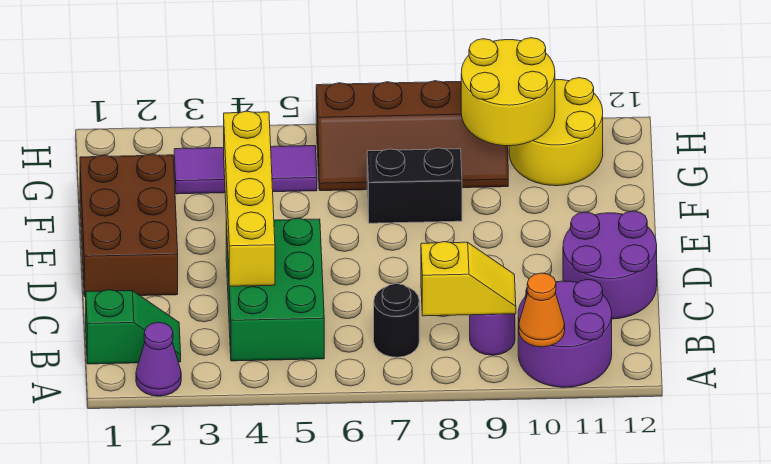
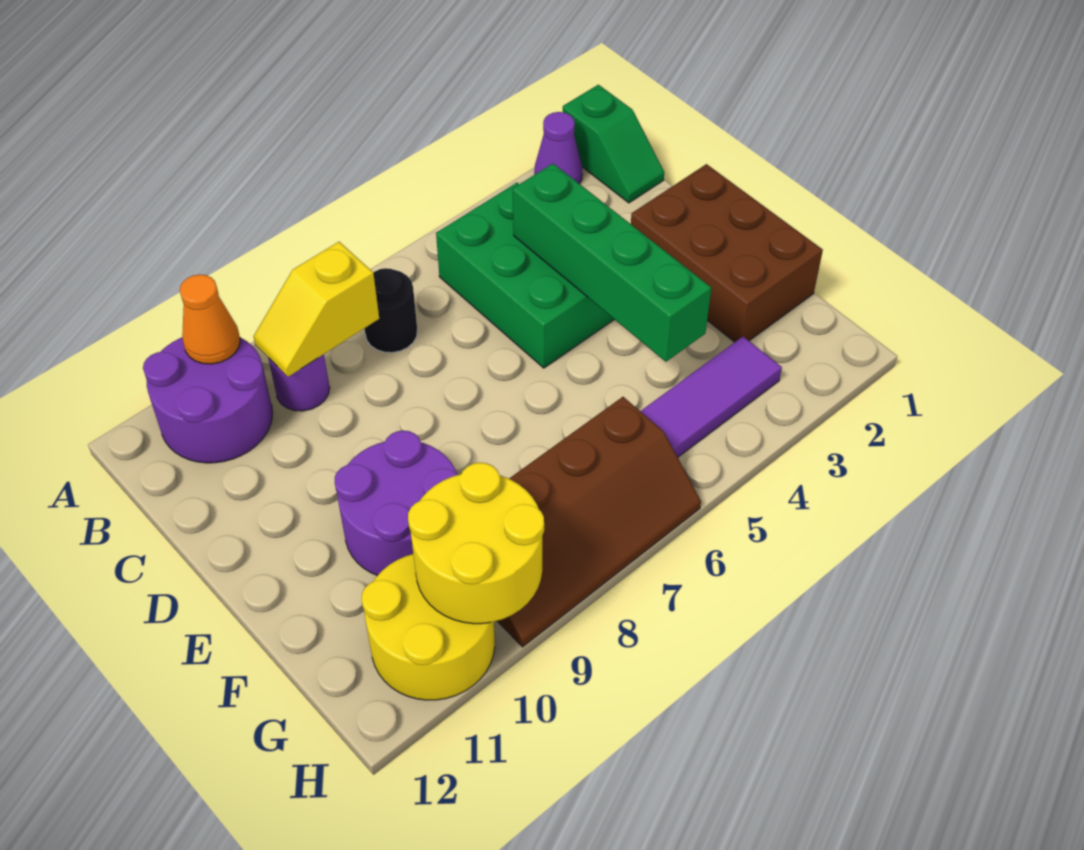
green slope B1:B2 level 1 top 1 -> green slope A1:B1 level 1 top A
yellow brick C4:F4 level 2 -> green brick C4:F4 level 2
purple round brick C11:D12 level 1 -> purple round brick E9:F10 level 1
black brick F7:F8 level 1 -> none
brown slope G6:H9 level 1 top H -> brown slope G6:H9 level 1 top G

